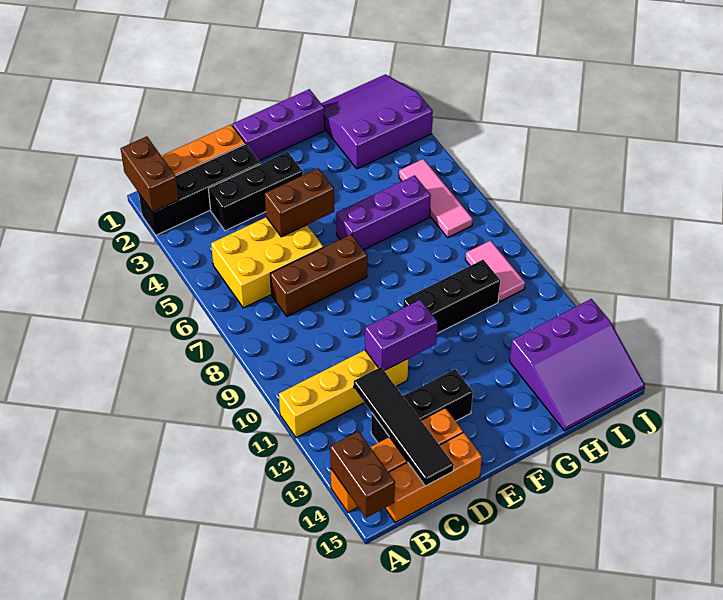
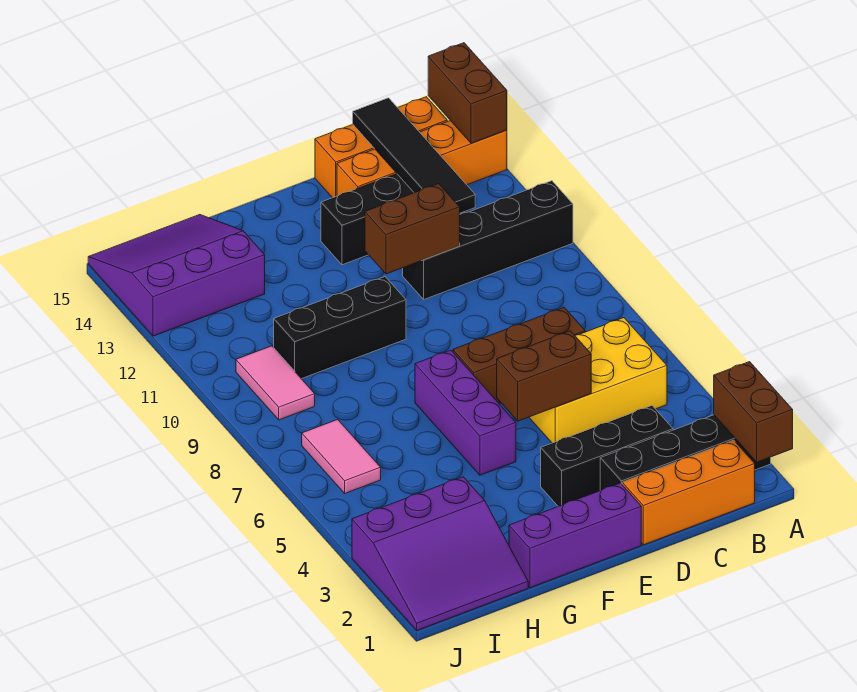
yellow brick A11:D11 level 1 -> black brick A11:D11 level 1
purple brick D11:E11 level 2 -> brown brick D11:E11 level 2
purple brick F6:H6 level 1 -> purple brick F5:F7 level 1
pink tile I5:I7 level 1 -> pink tile I6:I7 level 1

